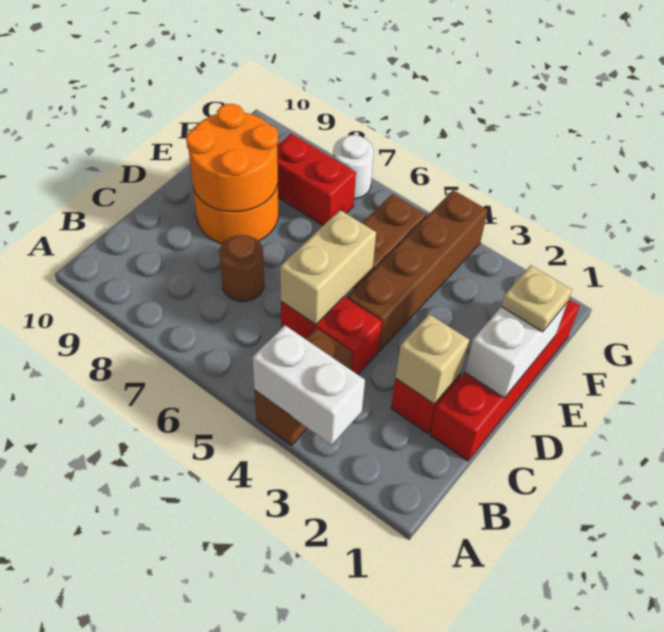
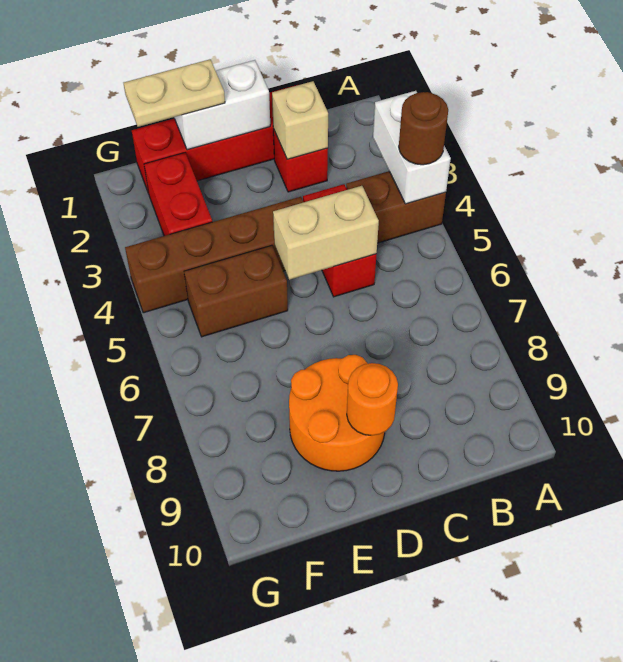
brown round brick C7 level 1 -> brown round brick A4 level 3
orange round brick D8:E9 level 2 -> orange round brick D9 level 2
tan plate E1 level 3 -> tan plate E1:F1 level 3
red brick F7:F8 level 1 -> red brick F2:F3 level 1
white round brick G7 level 1 -> none

